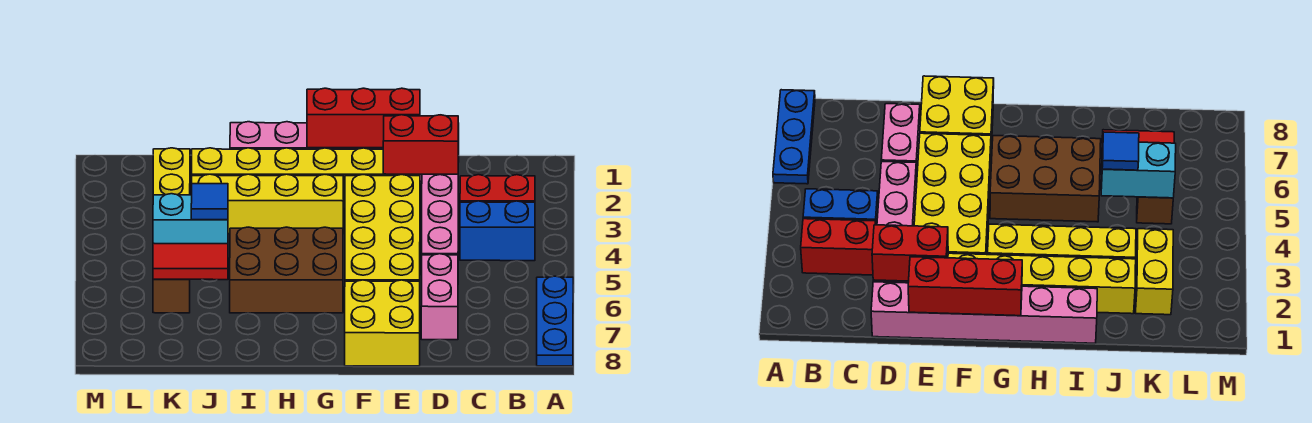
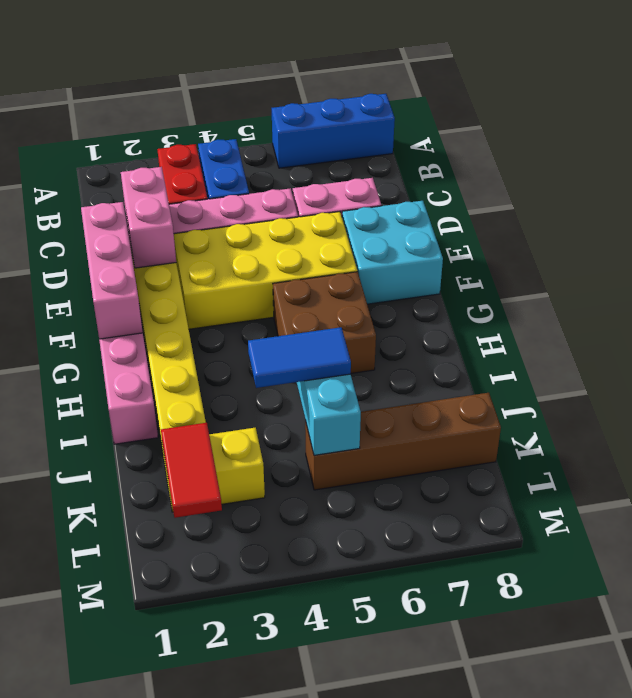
blue plate A6:A8 level 1 -> blue brick A6:A8 level 1
red brick D2:E2 level 2 -> pink brick D2:E2 level 2
red brick E1:G1 level 2 -> pink brick E1:G1 level 2
yellow brick E7:F8 level 1 -> cyan brick E7:F8 level 1
yellow brick G3:J3 level 1 -> none
brown brick G5:I6 level 1 -> brown brick G5:H6 level 1
blue tile J5 level 3 -> blue tile J4:J5 level 3
red tile J6:K6 level 2 -> red tile K2:L2 level 2
brown brick K5:K6 level 1 -> brown brick K5:K8 level 1

